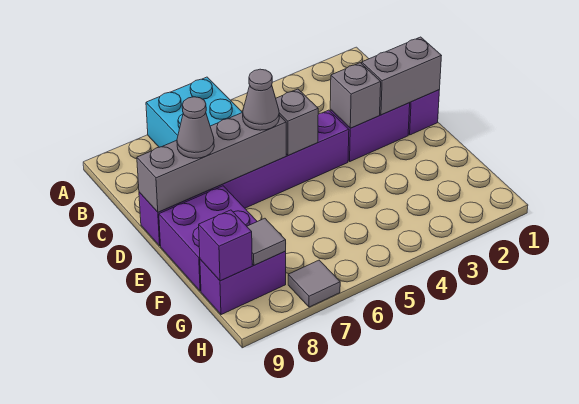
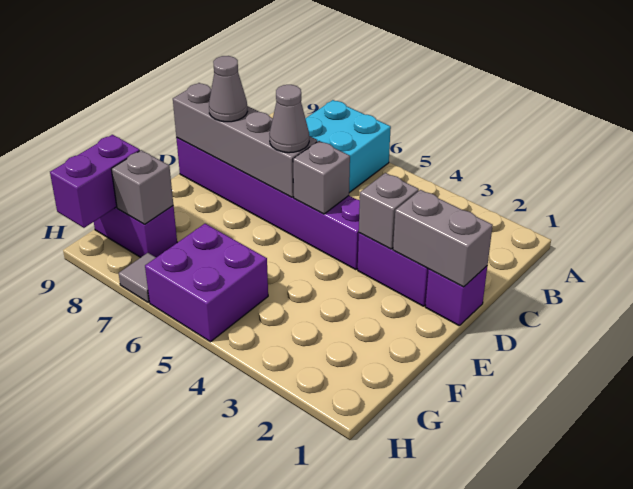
purple brick E8:F9 level 1 -> purple brick G5:H6 level 1
grey tile G8 level 2 -> grey brick G8 level 2
purple brick G9 level 2 -> purple brick G9:H9 level 2

